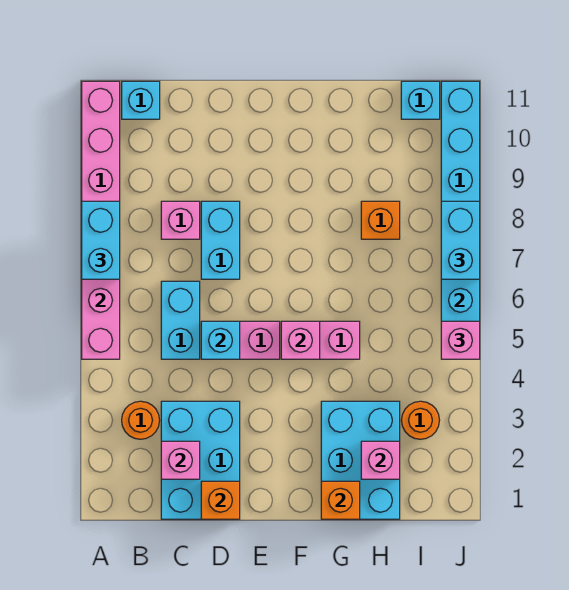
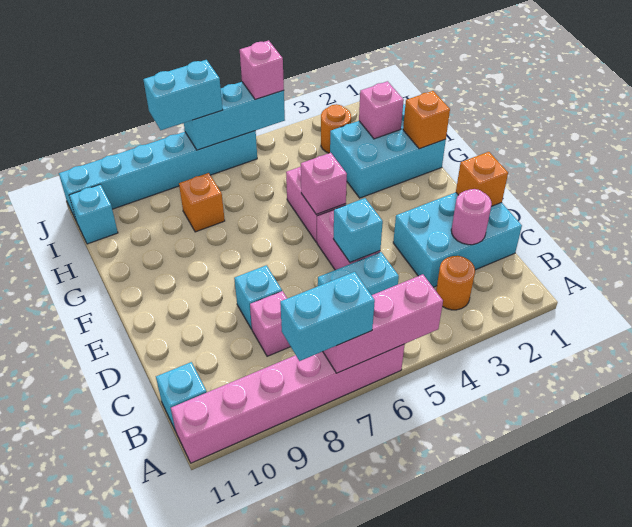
pink brick C2 level 2 -> pink round brick C2 level 2
cyan brick D7:D8 level 1 -> cyan brick D8 level 1

